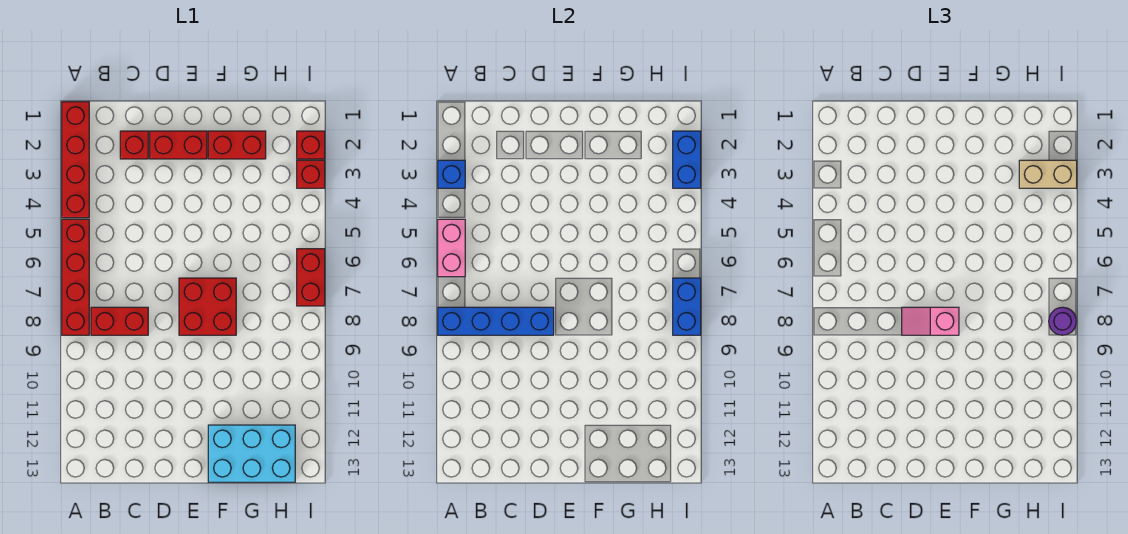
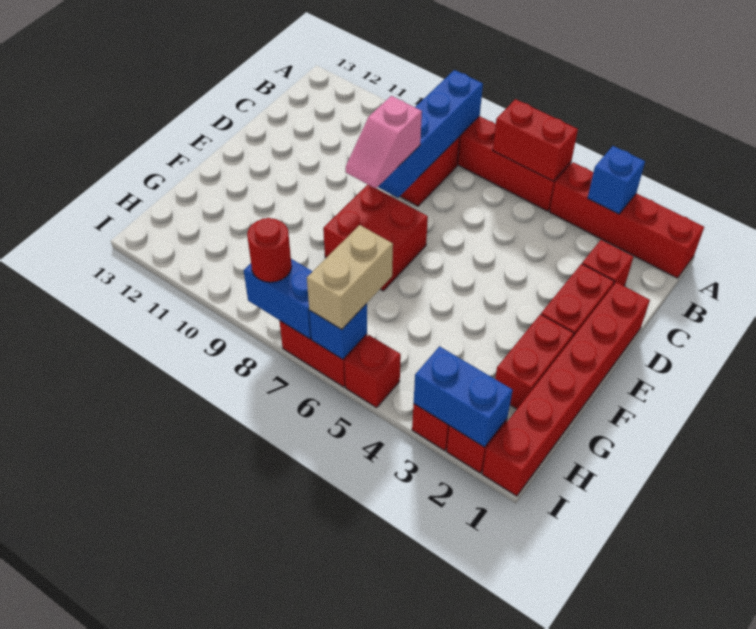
pink brick A5:A6 level 2 -> red brick A5:A6 level 2
none -> red brick D1:I1 level 1
pink slope D8:E8 level 3 top E -> pink slope D8:E8 level 3 top D
cyan brick F12:H13 level 1 -> none
tan brick H3:I3 level 3 -> tan brick H6:I6 level 3
none -> red brick I5 level 1
none -> blue brick I6 level 2
purple round brick I8 level 3 -> red round brick I8 level 3

